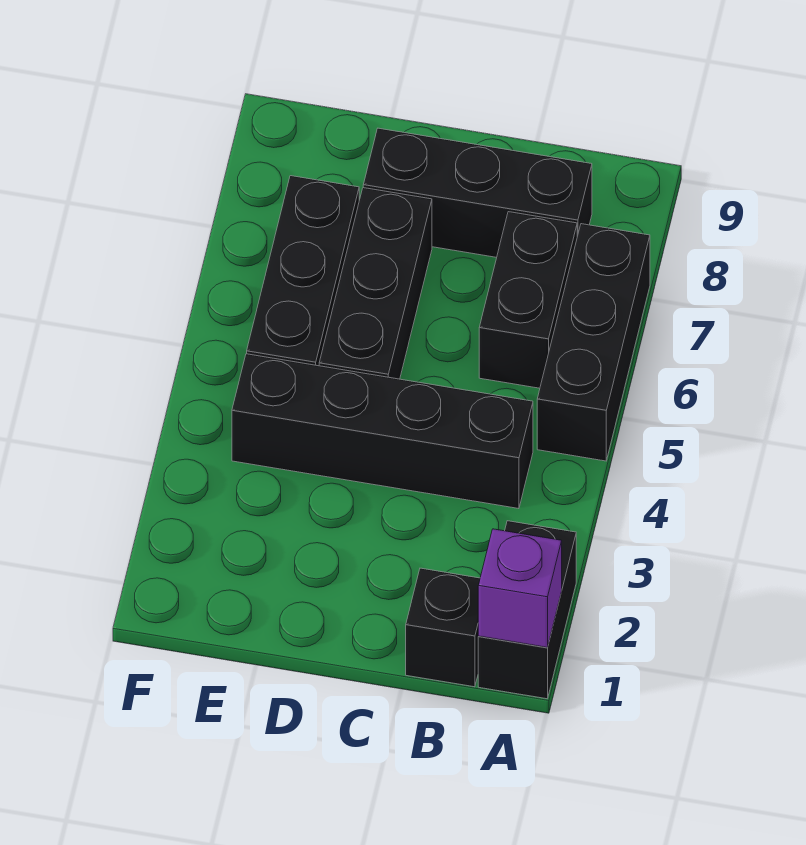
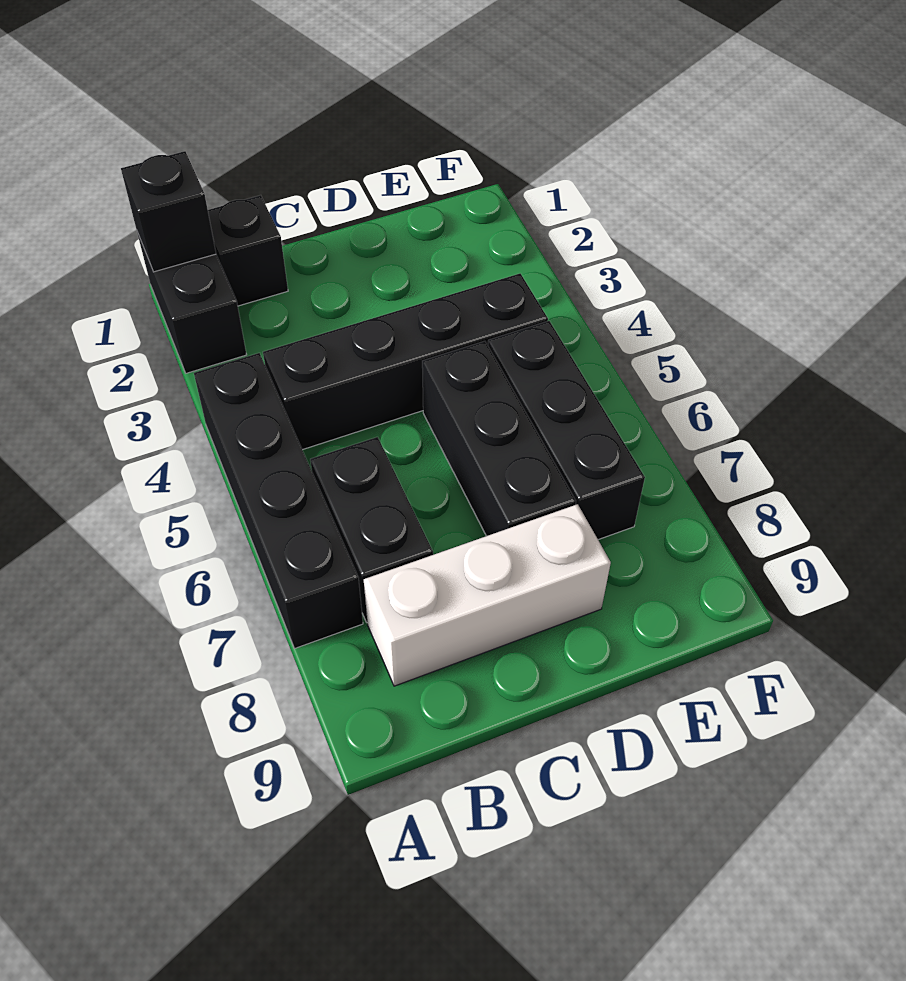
purple brick A1 level 2 -> black brick A1 level 2
black brick A5:A7 level 1 -> black brick A4:A7 level 1
black brick B8:D8 level 1 -> white brick B8:D8 level 1

